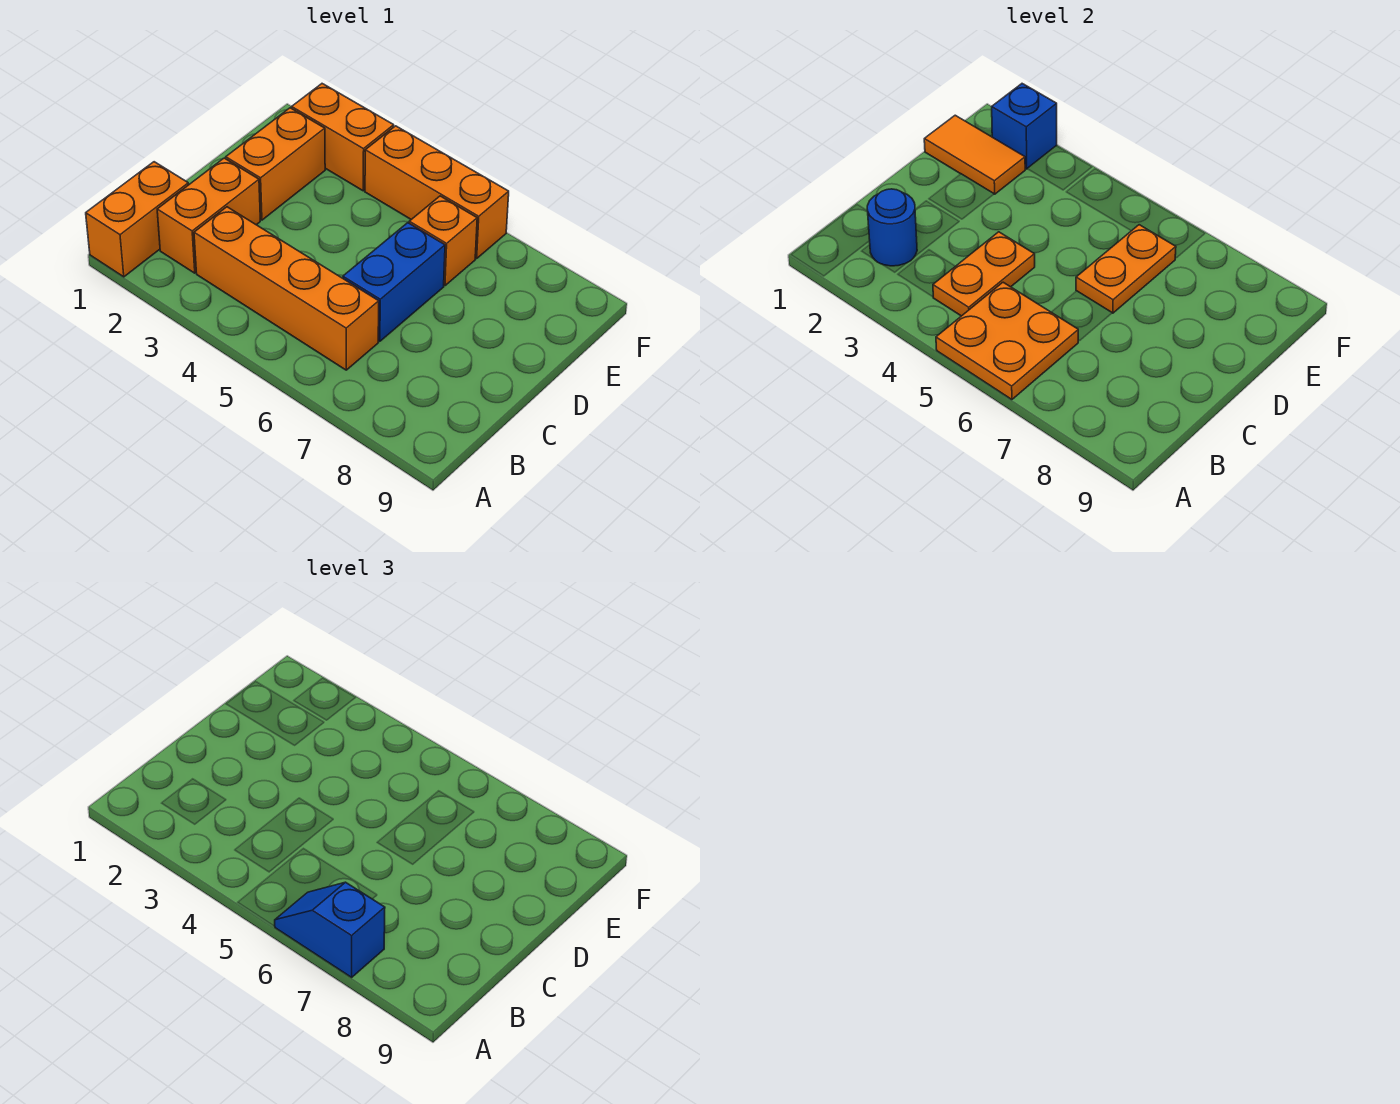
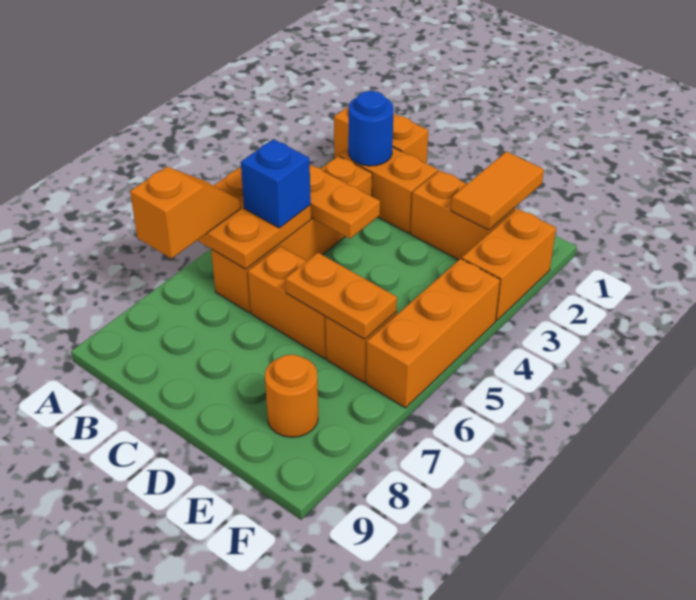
blue slope A6:A7 level 3 top 7 -> orange slope A6:A7 level 3 top 7
blue brick C6:D6 level 1 -> orange brick C6:D6 level 1
none -> orange round brick E8 level 1
blue brick F2 level 2 -> blue brick B5 level 3

